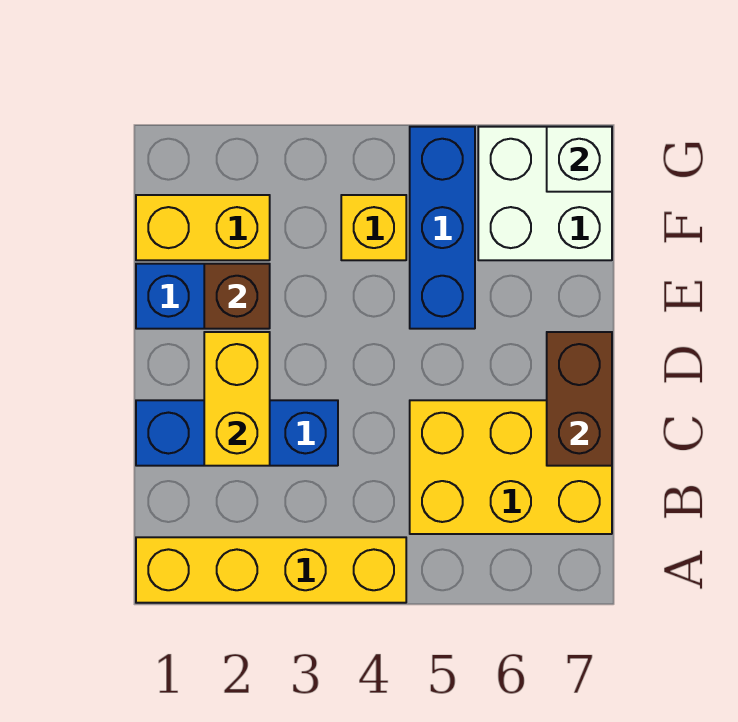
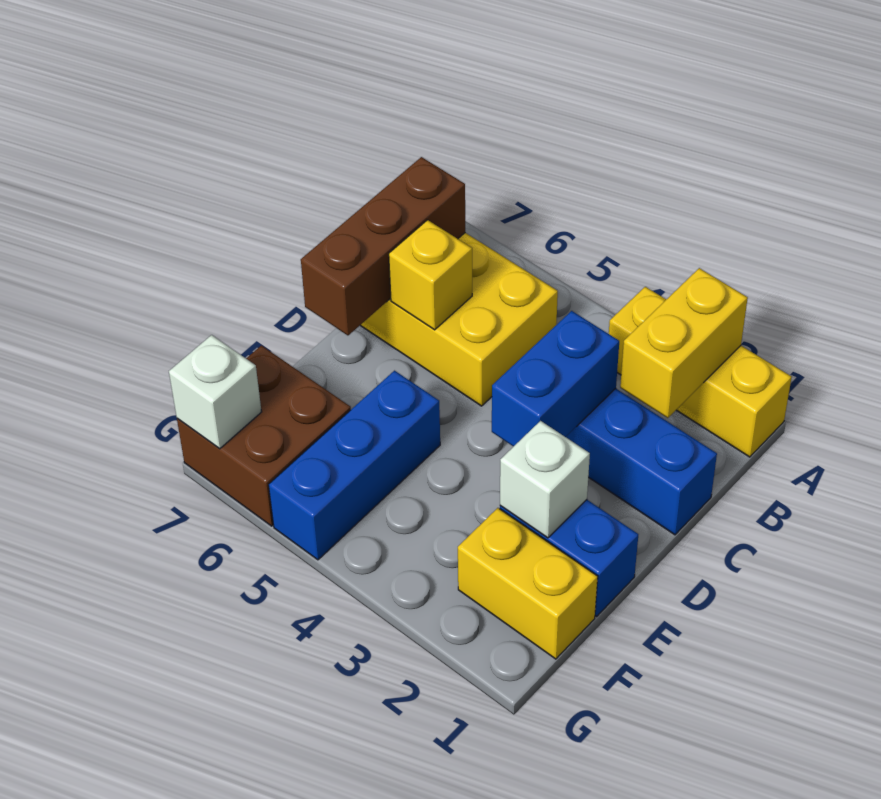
yellow brick A1:A4 level 1 -> yellow brick A1:A3 level 1
yellow brick C2:D2 level 2 -> yellow brick A2:B2 level 2
none -> blue brick C3:D3 level 2
brown brick C7:D7 level 2 -> brown brick B7:D7 level 2
brown brick E2 level 2 -> white brick E2 level 2
yellow brick F4 level 1 -> yellow brick C6 level 2
white brick F6:G7 level 1 -> brown brick F6:G7 level 1

